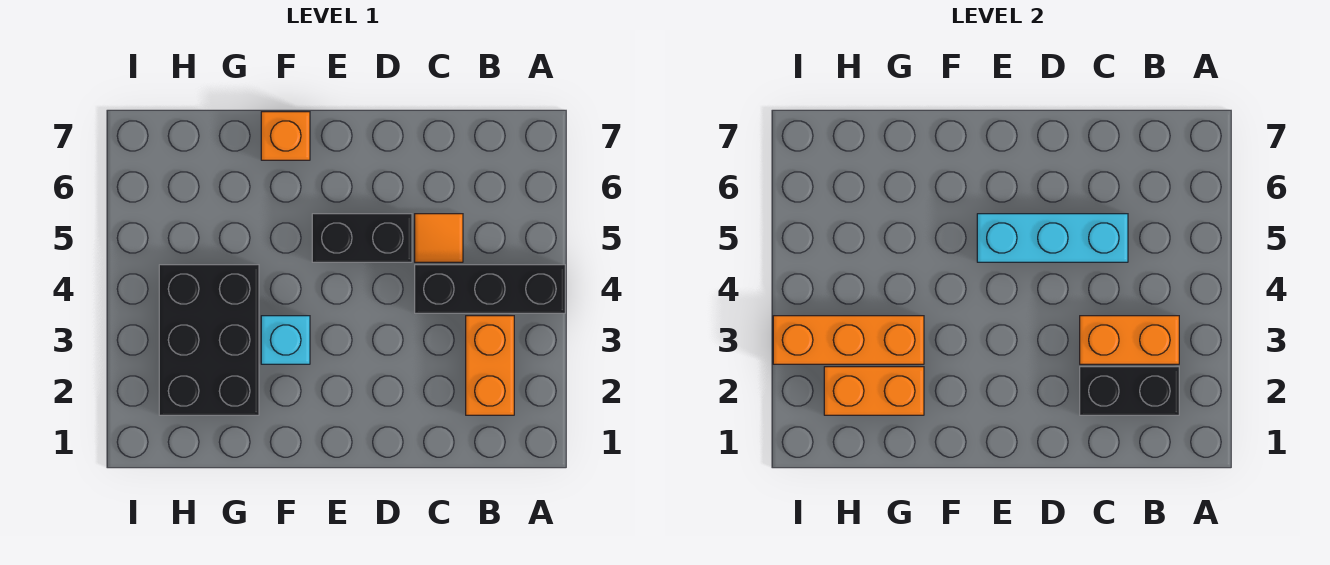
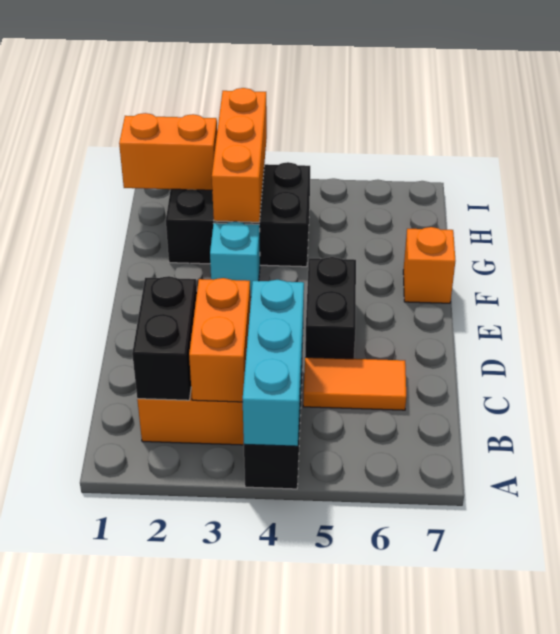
orange tile C5 level 1 -> orange tile C5:C6 level 1
cyan brick C5:E5 level 2 -> cyan brick A4:C4 level 2
orange brick G2:H2 level 2 -> orange brick H1:H2 level 2

